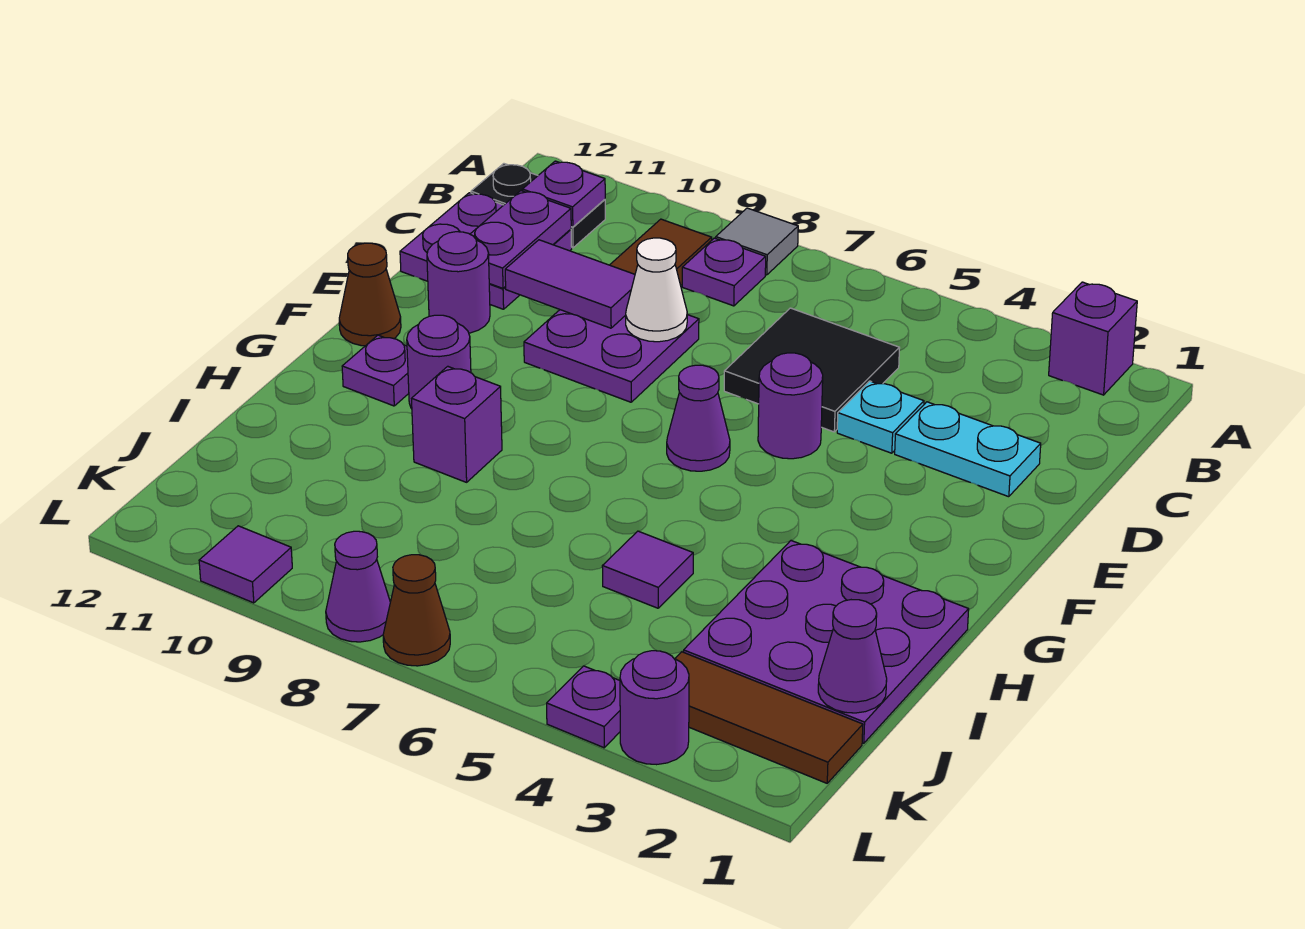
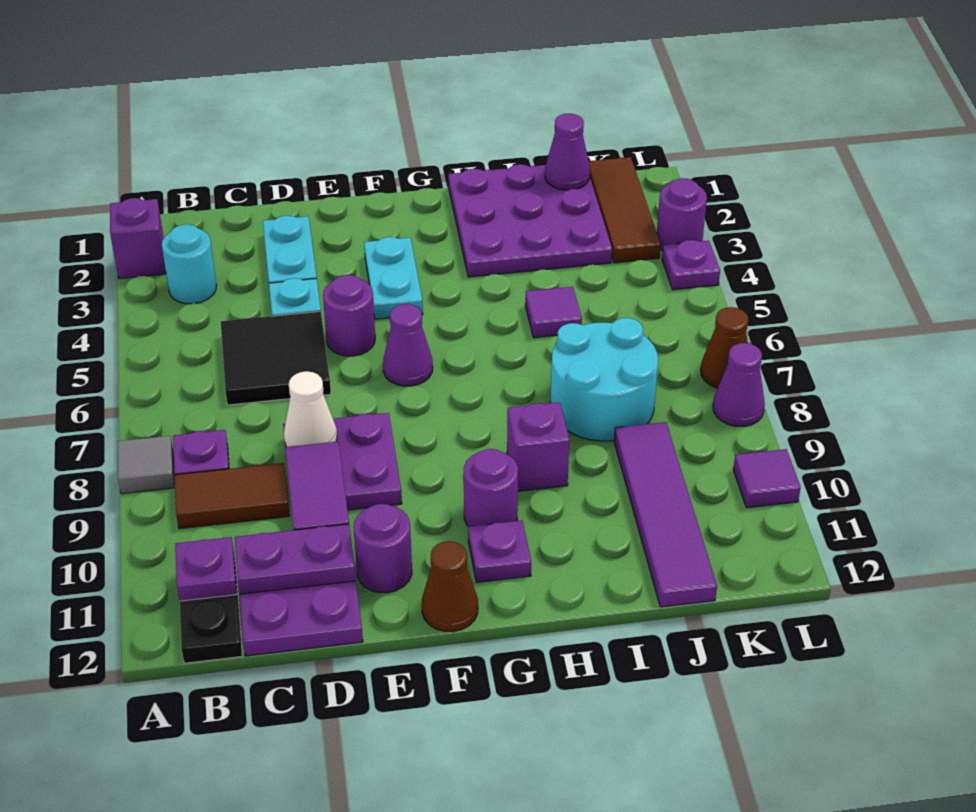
none -> cyan round brick B3 level 1
none -> cyan plate F3:F4 level 1
none -> cyan round brick I7:J8 level 1
none -> purple tile J9:J12 level 1

